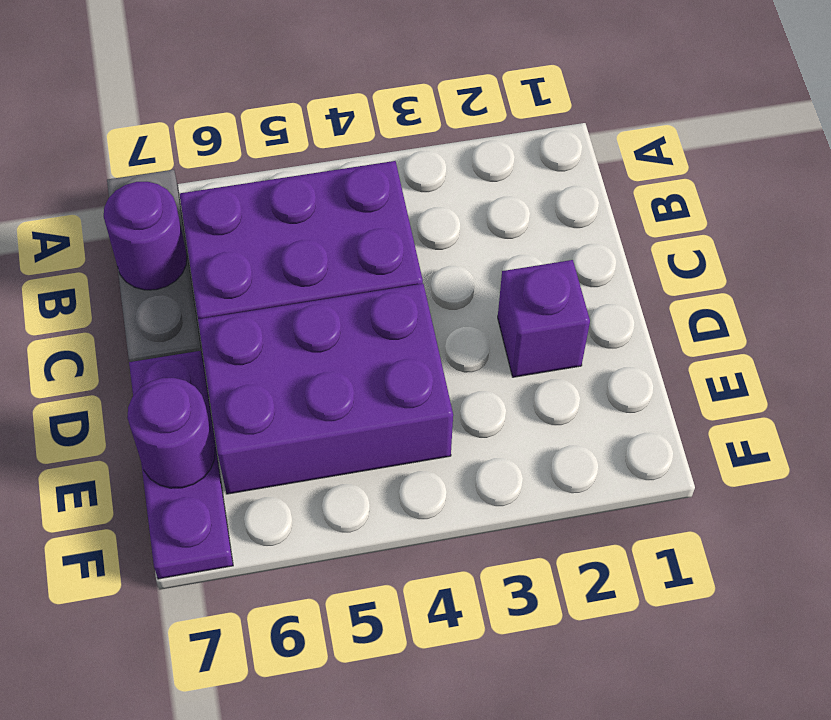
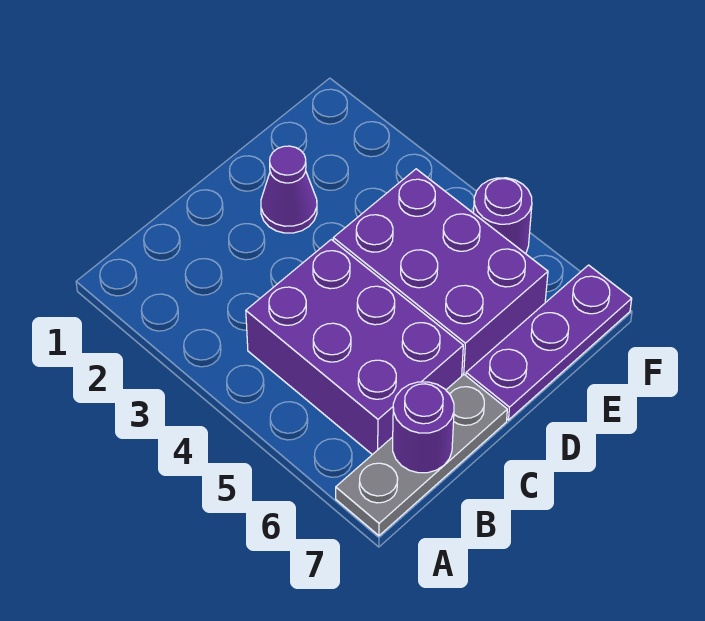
purple brick D2 level 1 -> purple cone D2 level 1
purple round brick E7 level 2 -> purple round brick F5 level 1

